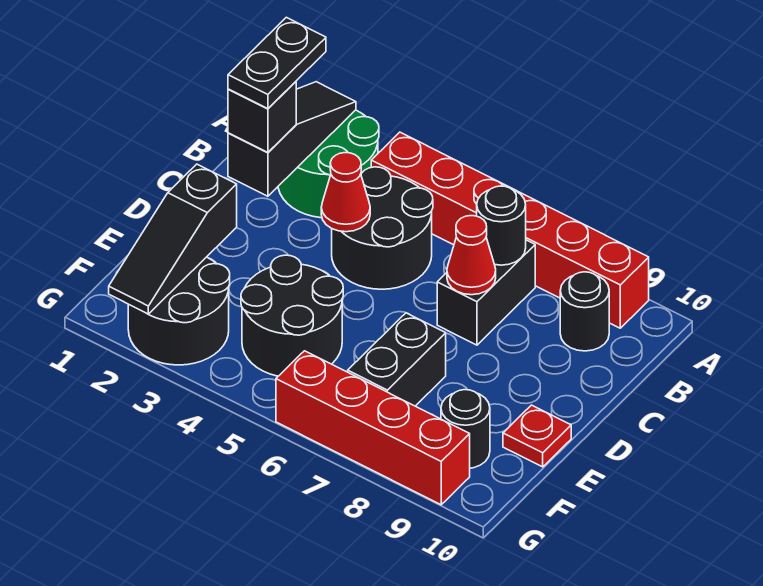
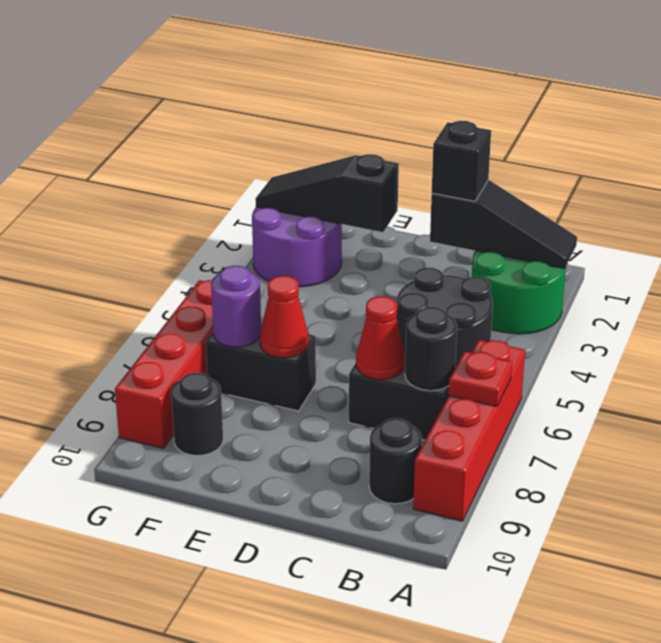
red brick A4:A9 level 1 -> red brick A6:A9 level 1
black plate B2:C2 level 4 -> none
red cone C4 level 2 -> red cone E7 level 2
black round brick E4:F5 level 1 -> none
red plate E10 level 1 -> red plate A7 level 2
black round brick F2:G3 level 1 -> purple round brick F2:G3 level 1
none -> purple round brick F7 level 2

